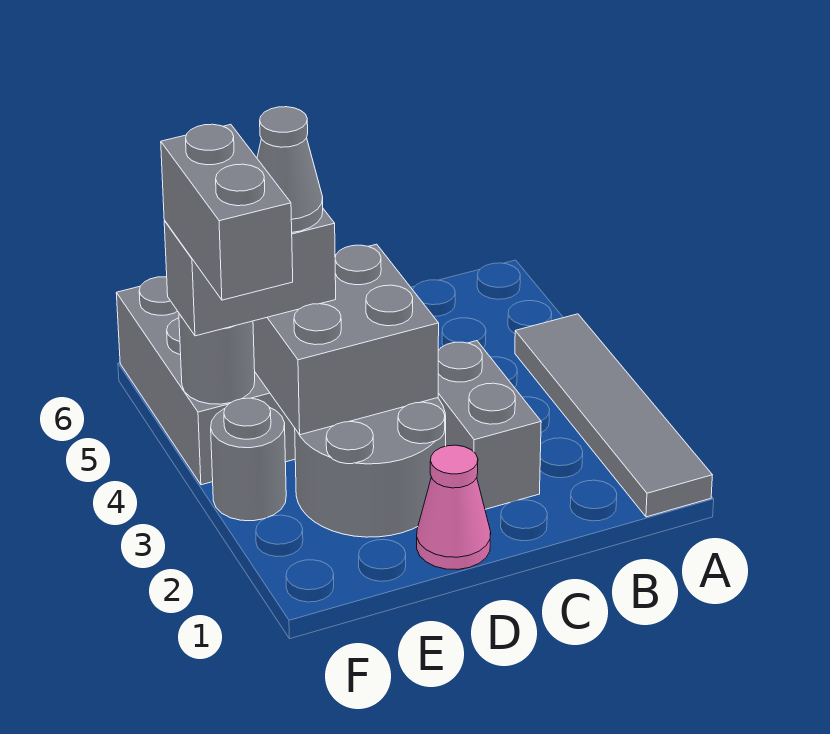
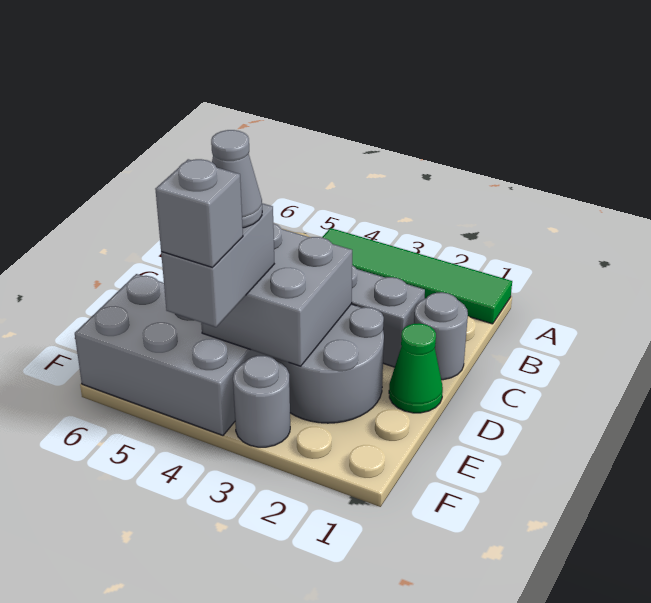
grey tile A1:A4 level 1 -> green tile A1:A4 level 1
pink cone D1 level 1 -> green cone D1 level 1
grey brick F3:F4 level 4 -> grey brick F4 level 4
grey round brick F4 level 2 -> grey round brick C1 level 1

